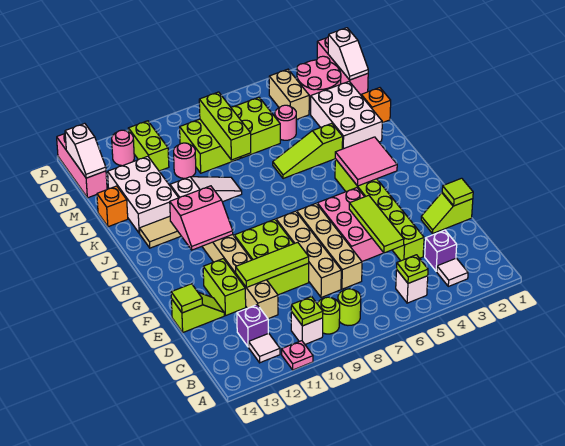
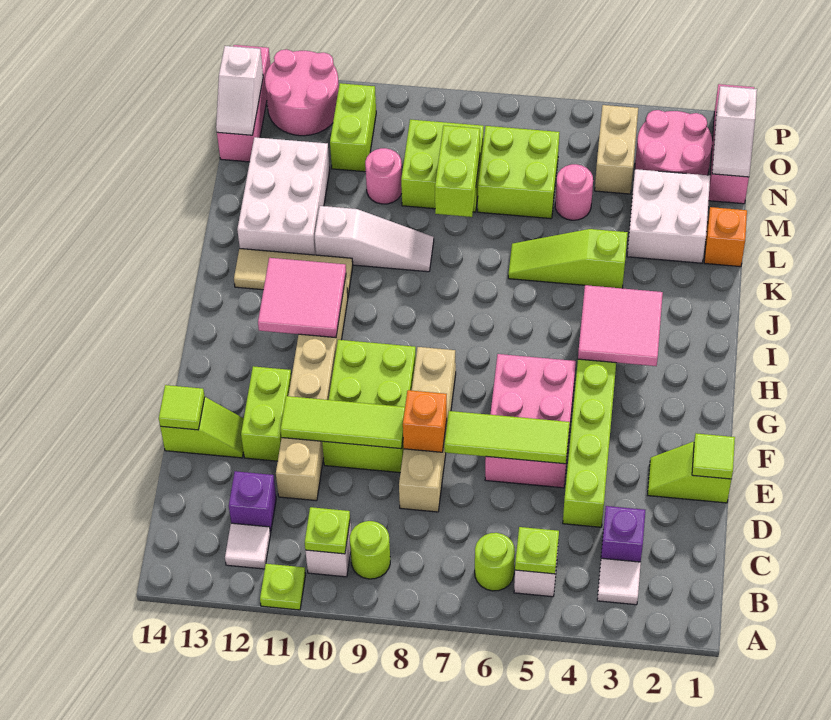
pink plate A11 level 1 -> lime plate A11 level 1
lime round brick B8 level 1 -> lime round brick B6 level 1
lime tile D5:F5 level 2 -> lime tile E5:E7 level 2
tan brick D7:G7 level 1 -> none
pink slope H11:I12 level 2 top I -> pink tile H11:I12 level 2
white brick K2:M3 level 1 -> white brick L2:M3 level 1
lime brick L8:N8 level 2 -> lime brick L8:M8 level 2
orange brick L14 level 1 -> orange brick E8 level 2
pink round brick O12 level 1 -> pink round brick O12:P13 level 1

